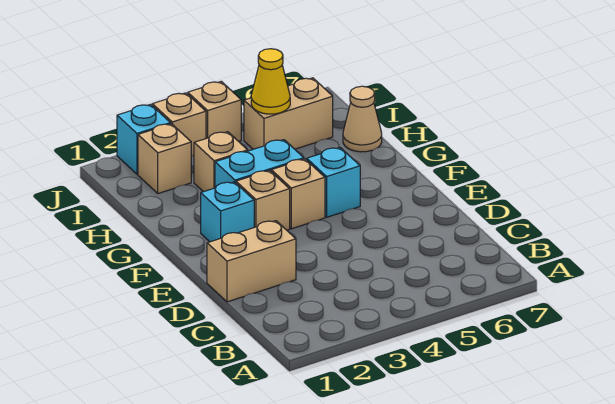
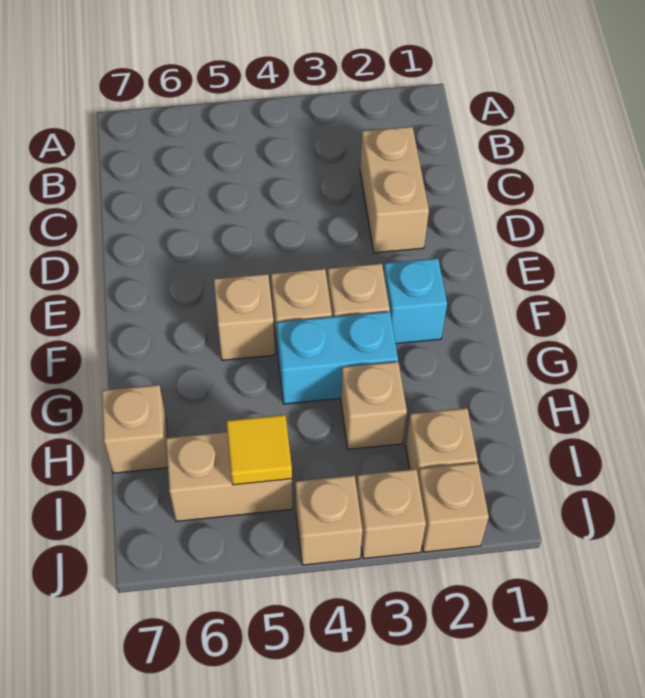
tan brick D1:D2 level 1 -> tan brick C2:D2 level 1
cyan brick F5 level 1 -> tan brick F5 level 1
tan cone H7 level 1 -> tan brick H7 level 1
yellow cone I5 level 2 -> yellow tile I5 level 2
cyan brick J2 level 1 -> tan brick J2 level 1

